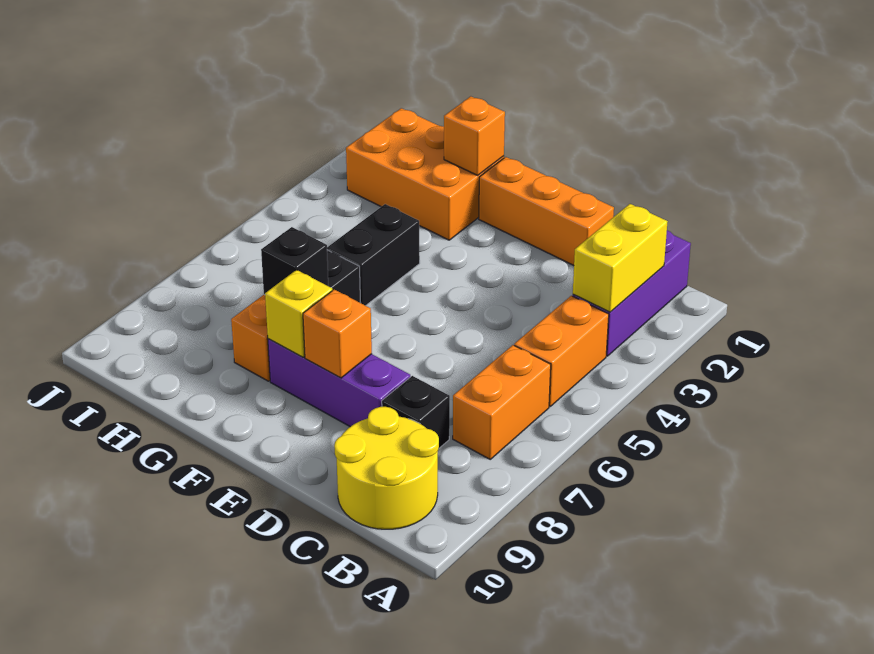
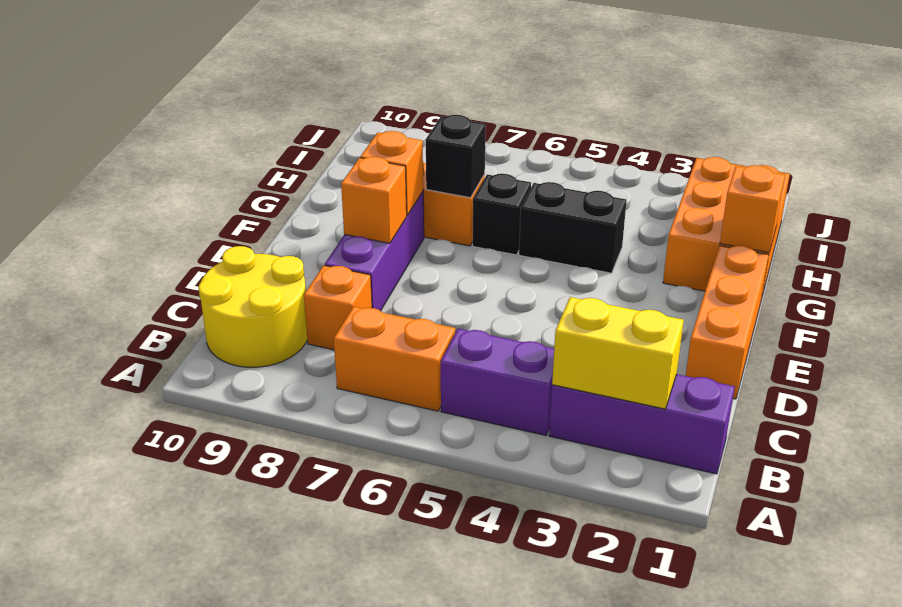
orange brick B4:B5 level 1 -> purple brick B4:B5 level 1
black brick C8 level 1 -> orange brick C8 level 1
yellow brick F8 level 2 -> orange brick F8 level 2

